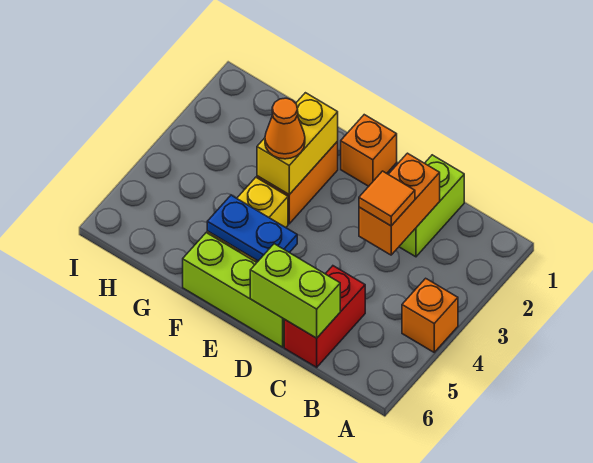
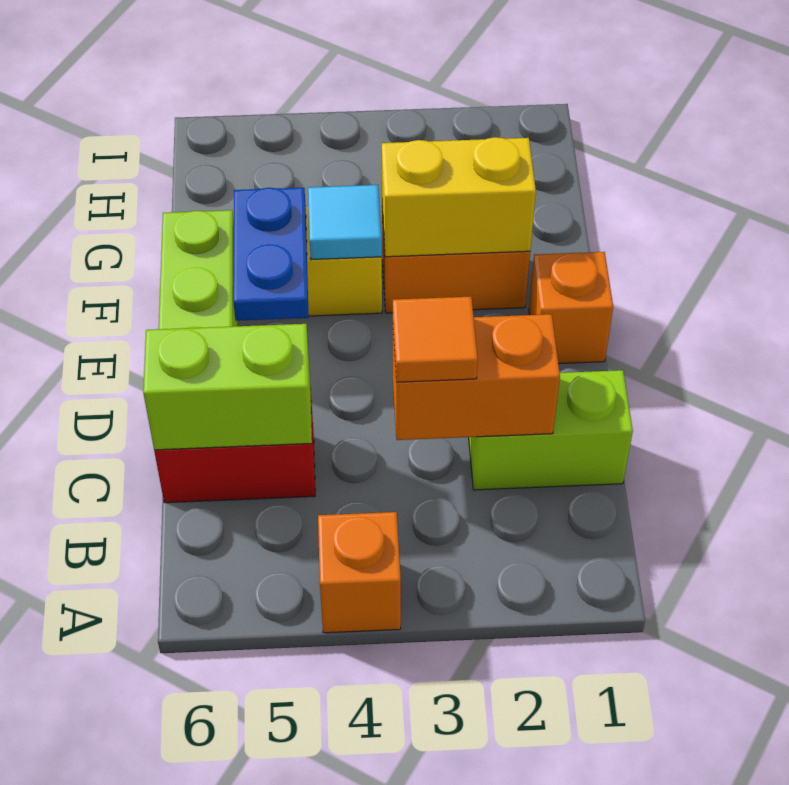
lime brick C6:D6 level 2 -> lime brick C5:C6 level 2
orange cone F3 level 3 -> none
none -> cyan tile F4 level 2

